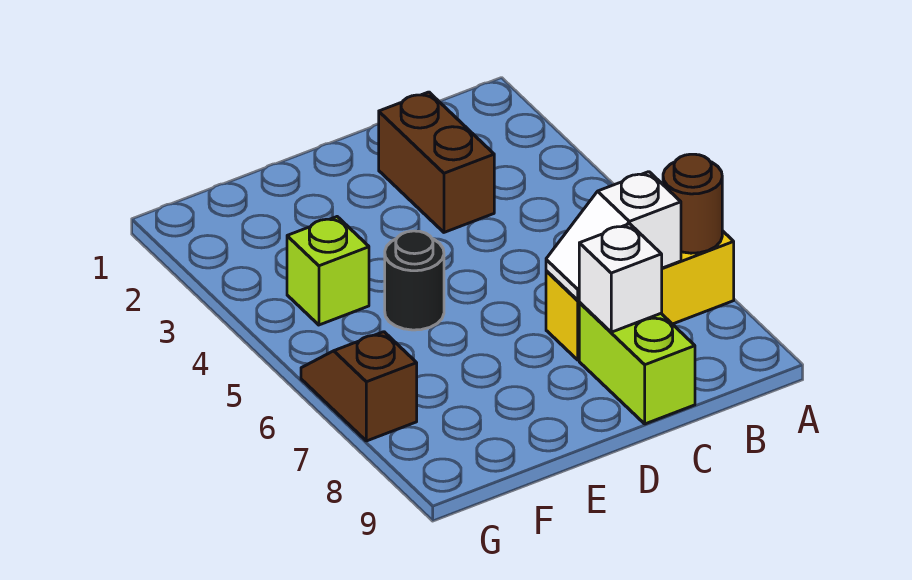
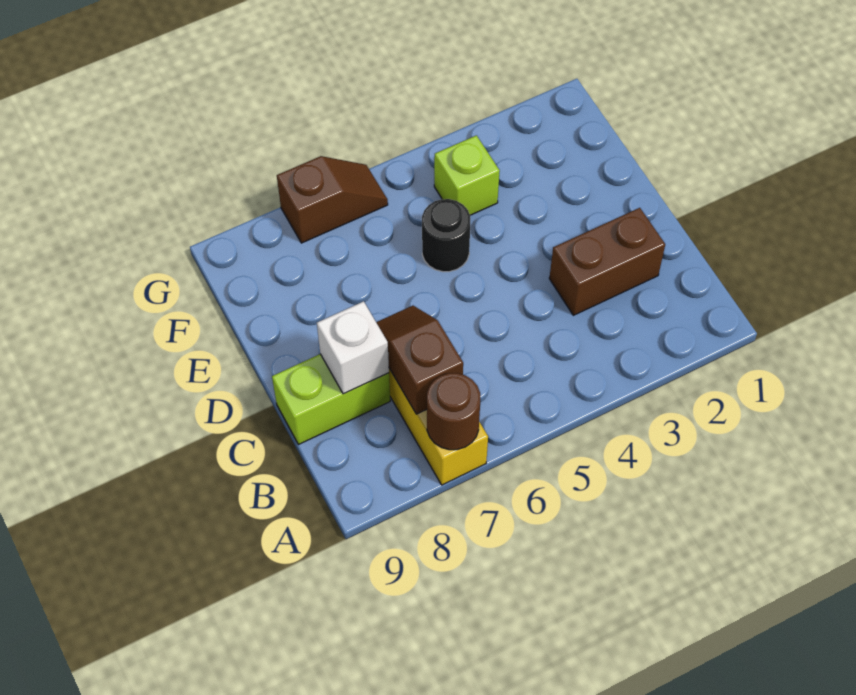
white slope B7:C7 level 2 top B -> brown slope B7:C7 level 2 top B

